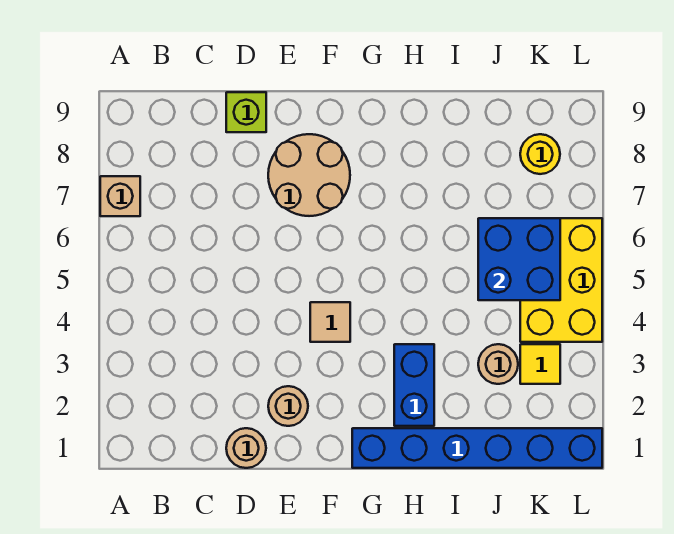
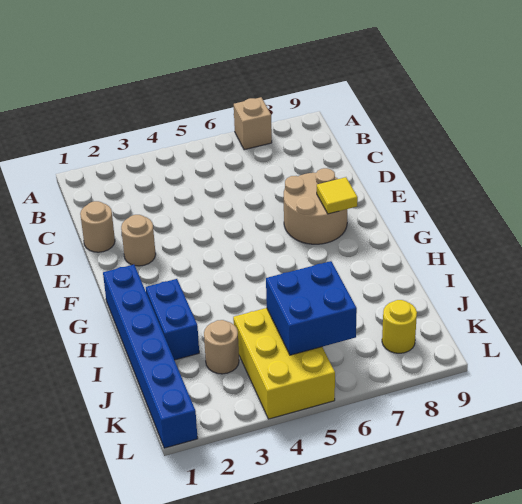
lime brick D9 level 1 -> none
tan tile F4 level 1 -> none
blue brick H2:H3 level 1 -> blue brick H2:I2 level 1
yellow tile K3 level 1 -> yellow tile F8 level 2
yellow brick K4:L6 level 1 -> yellow brick J4:L5 level 1

